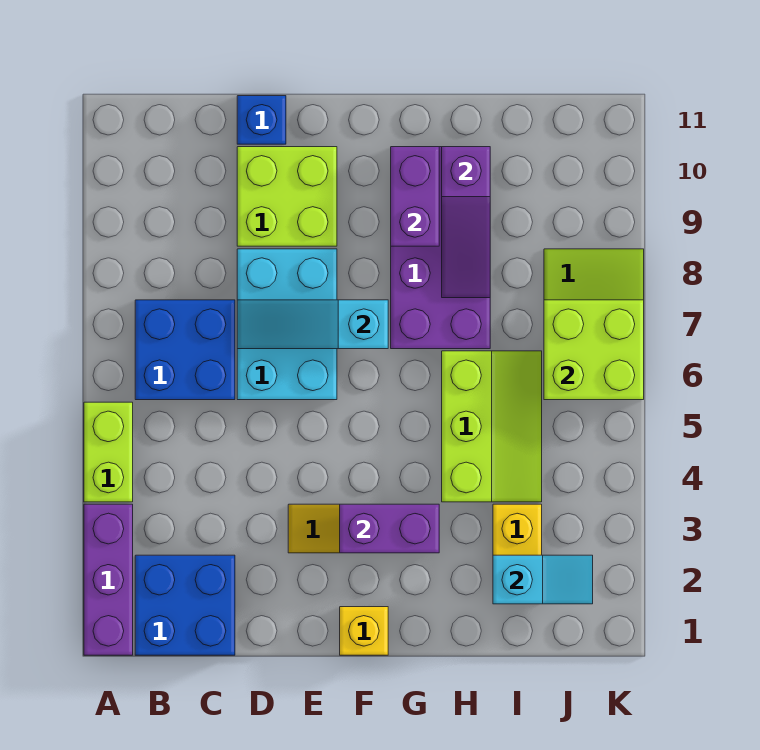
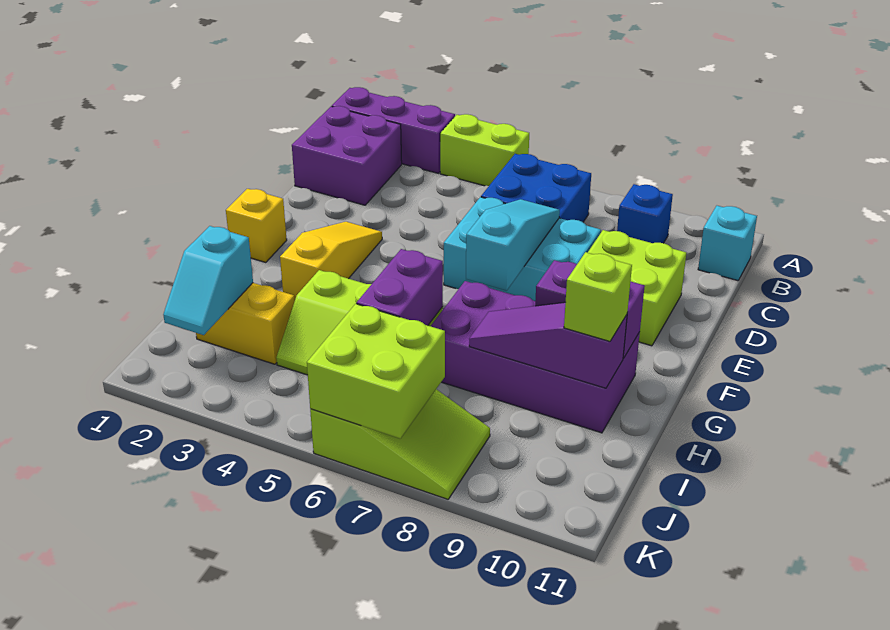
blue brick B1:C2 level 1 -> purple brick B1:C2 level 1
none -> cyan brick B11 level 1
blue brick D11 level 1 -> blue brick B9 level 1
purple brick F3:G3 level 2 -> purple brick H6:I6 level 2
none -> lime brick H10 level 3

